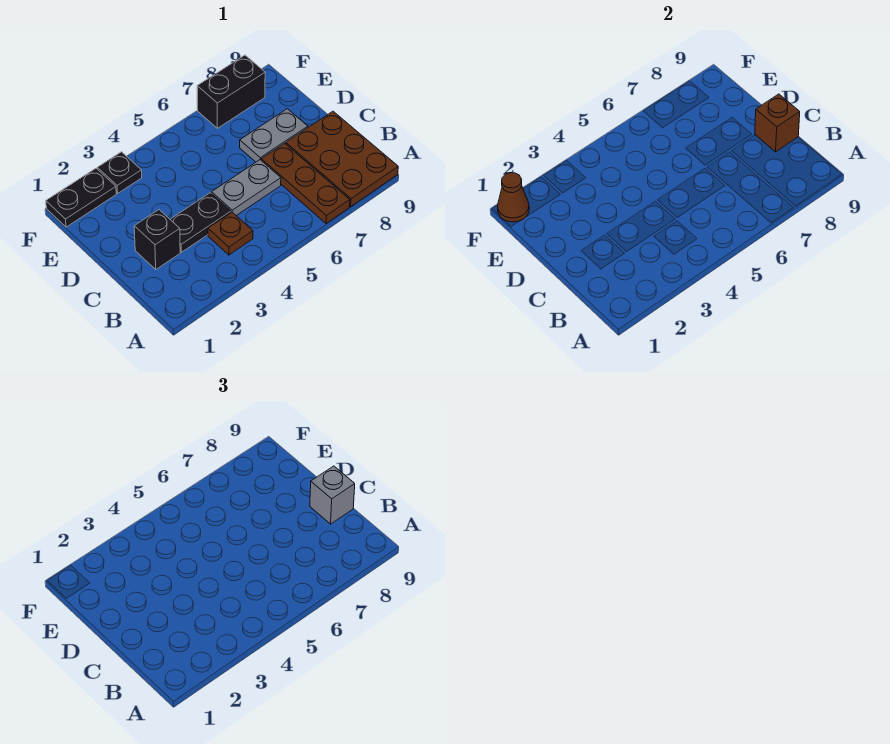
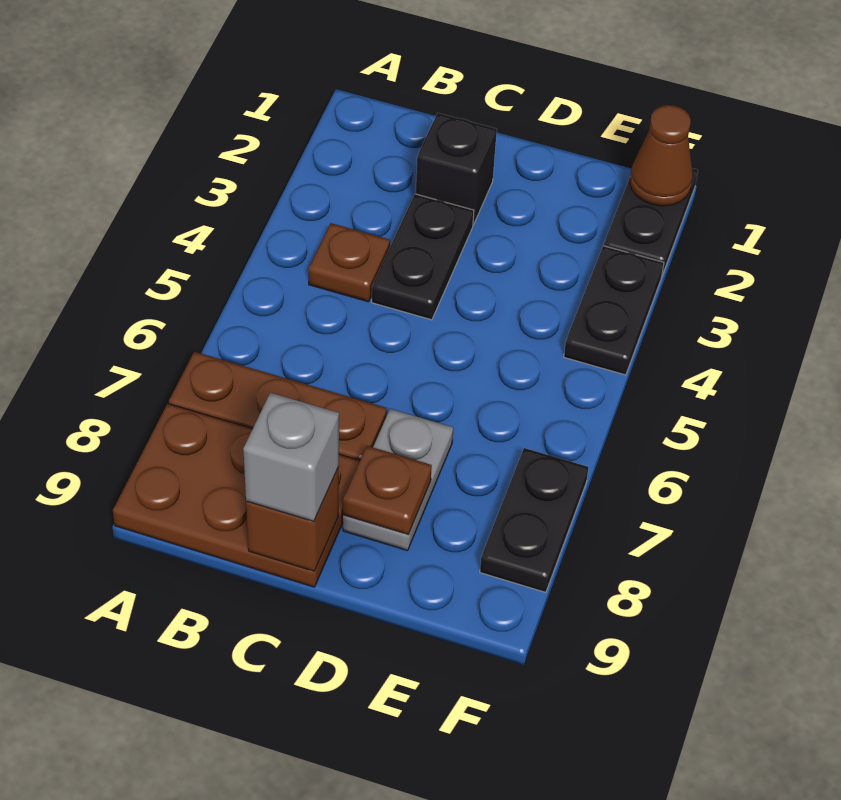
grey plate C5:C6 level 1 -> none
none -> brown plate D8 level 2
black plate F3 level 1 -> black plate F3:F4 level 1
black brick F7:F8 level 1 -> black plate F7:F8 level 1

